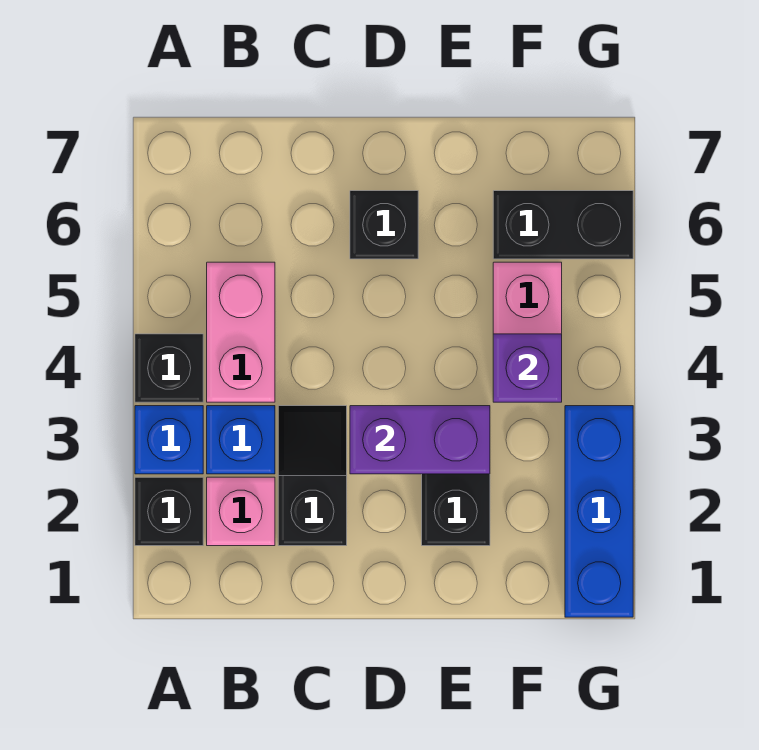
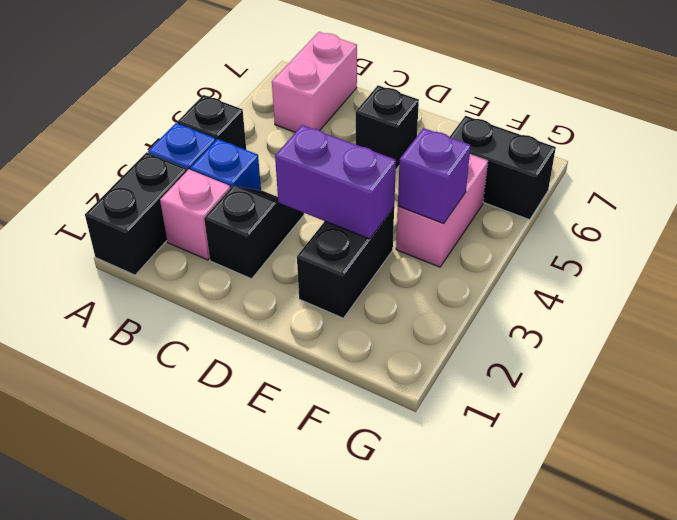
black brick A2 level 1 -> black brick A1:A2 level 1
pink brick B4:B5 level 1 -> pink brick B6:B7 level 1
blue brick G1:G3 level 1 -> none

